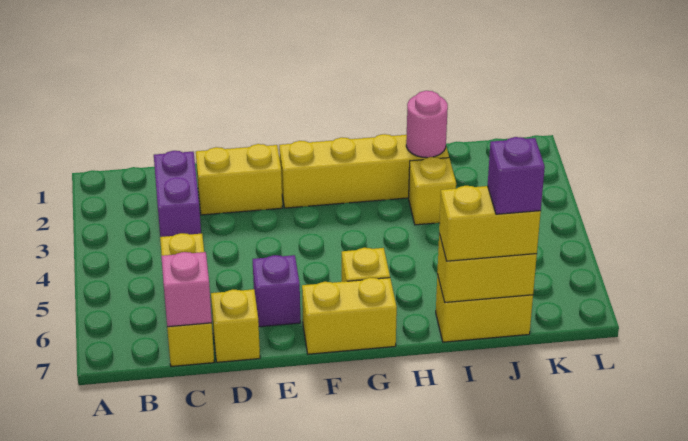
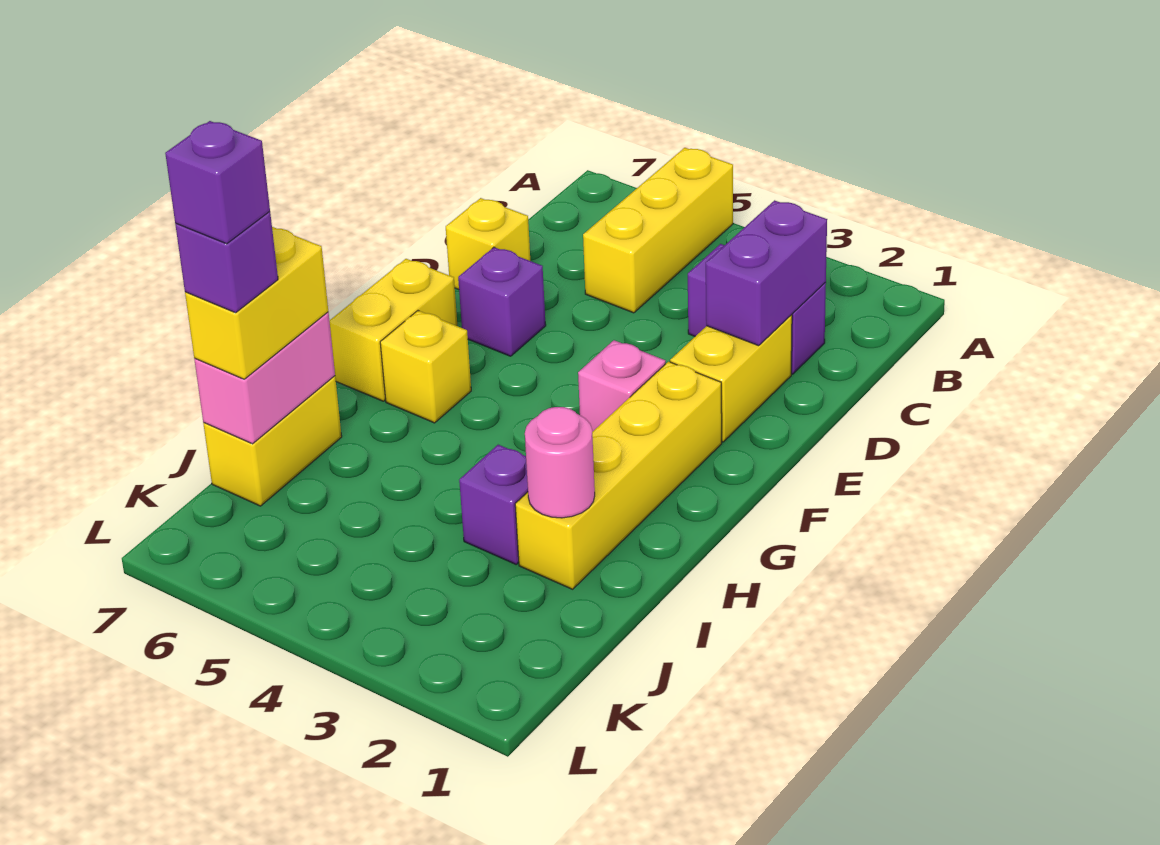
none -> purple brick C2:D2 level 2
yellow brick C5:C7 level 1 -> yellow brick A5:C5 level 1
pink brick C7 level 2 -> pink brick F3 level 1
yellow brick I3 level 1 -> purple brick I3 level 1
yellow brick I7:J7 level 2 -> pink brick I7:J7 level 2
none -> purple brick J7 level 5

